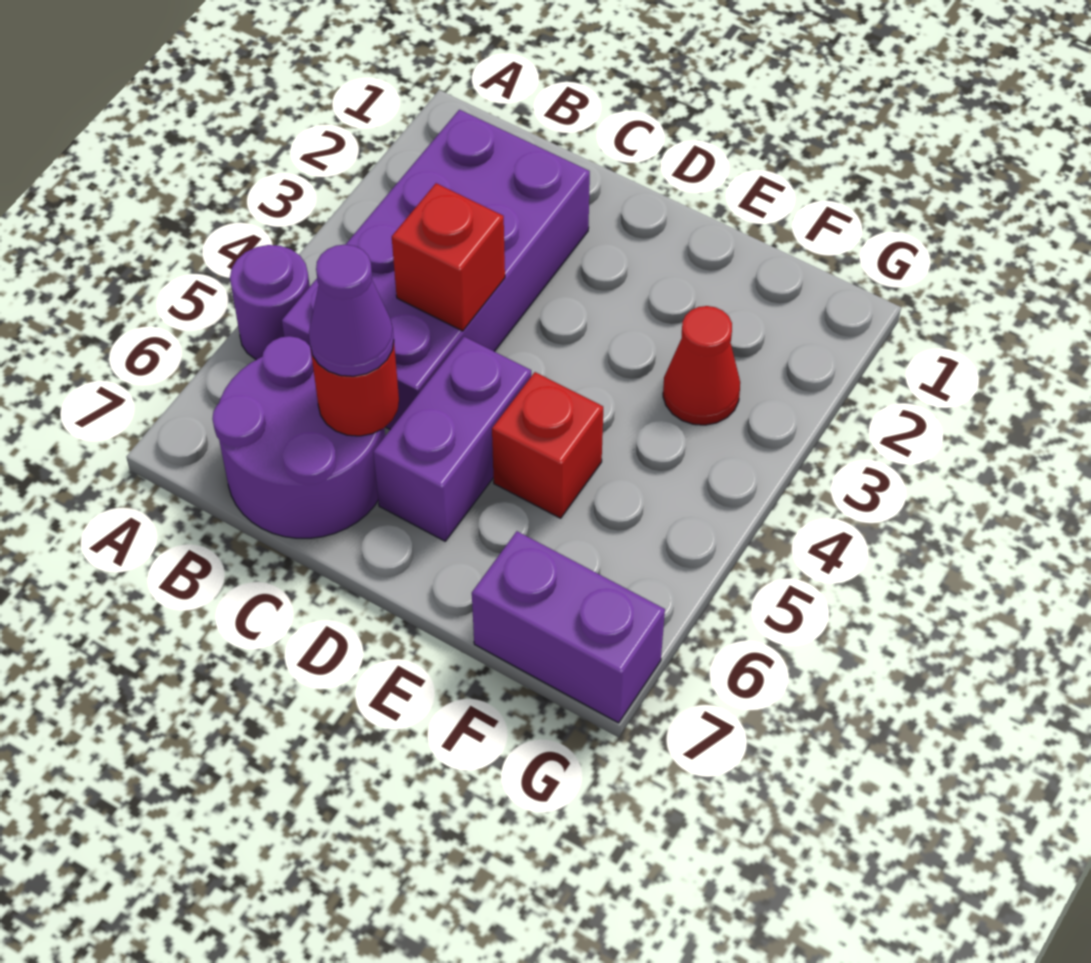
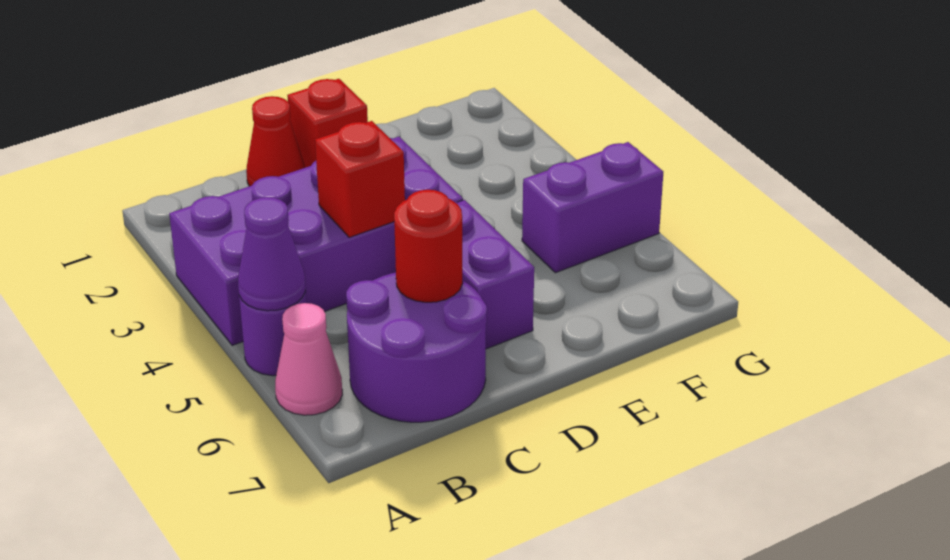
none -> pink cone A6 level 1
purple brick B2:C5 level 1 -> purple brick A3:D4 level 1
purple cone C6 level 3 -> purple cone A5 level 2
red brick E5 level 1 -> red brick D1 level 1
red cone F3 level 1 -> red cone C1 level 1
purple brick F7:G7 level 1 -> purple brick F5:G5 level 1

